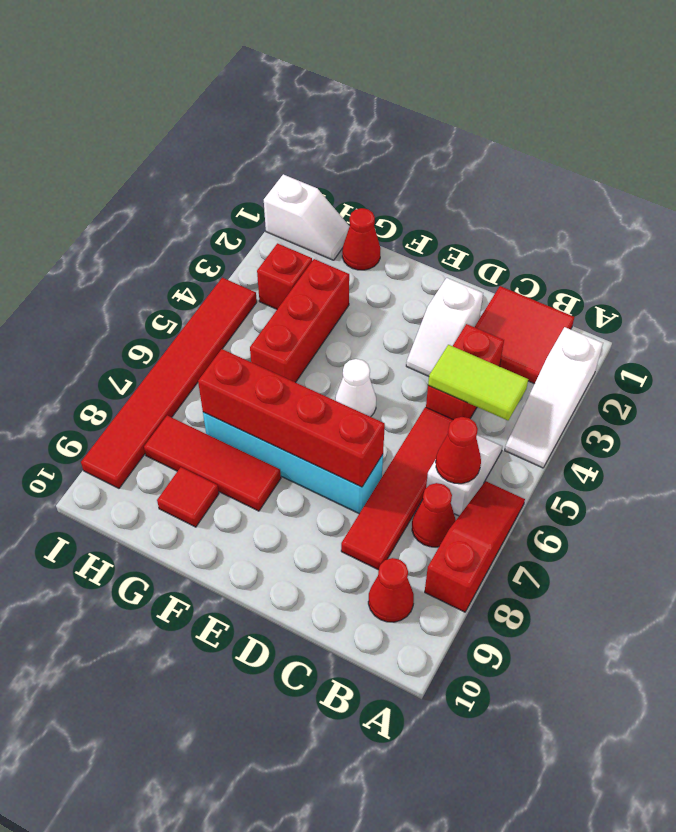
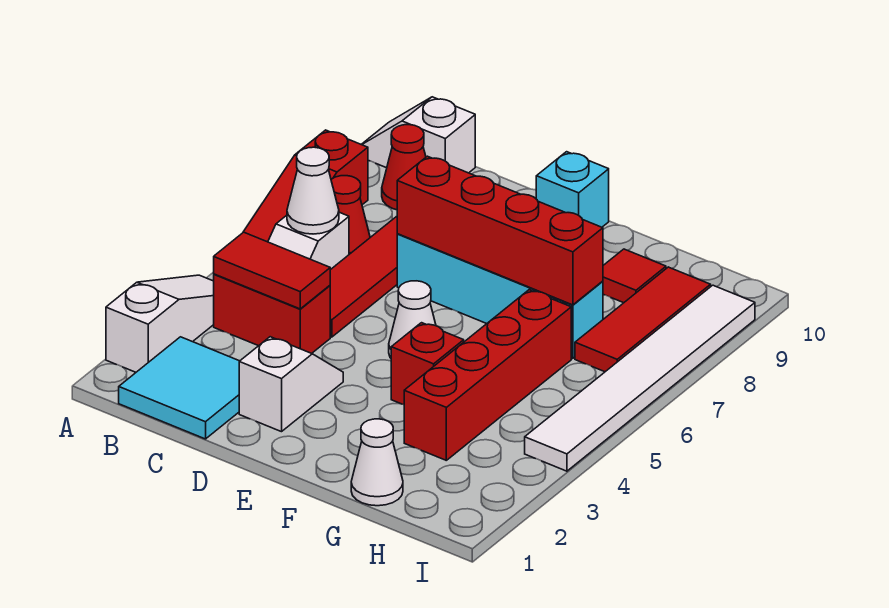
red tile B1:C2 level 1 -> cyan tile B1:C2 level 1
lime tile B4:C4 level 2 -> red tile B4:C4 level 2
red cone B6 level 2 -> white cone B6 level 2
red brick C3:C4 level 1 -> red brick B4:C4 level 1
none -> cyan brick E10 level 1
red tile F8:H8 level 1 -> red tile H7:H9 level 1
red cone G1 level 1 -> white cone G1 level 1
red brick G3:G5 level 1 -> red brick G3:G6 level 1
white slope H1:I1 level 1 top I -> white slope A10:B10 level 1 top B
red brick H3 level 1 -> red brick F4 level 1
red tile I4:I9 level 1 -> white tile I4:I9 level 1

